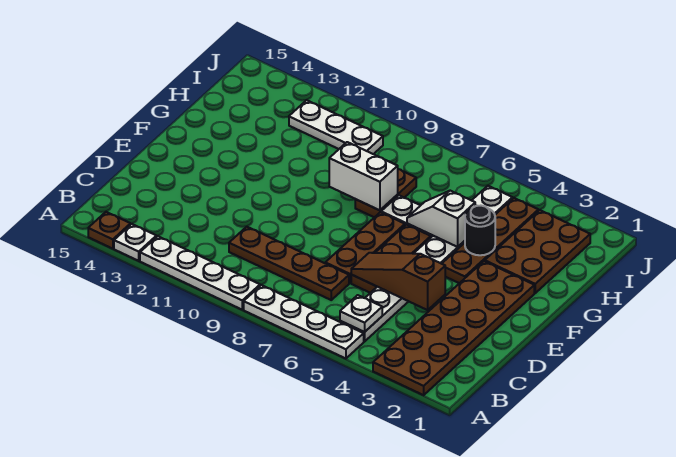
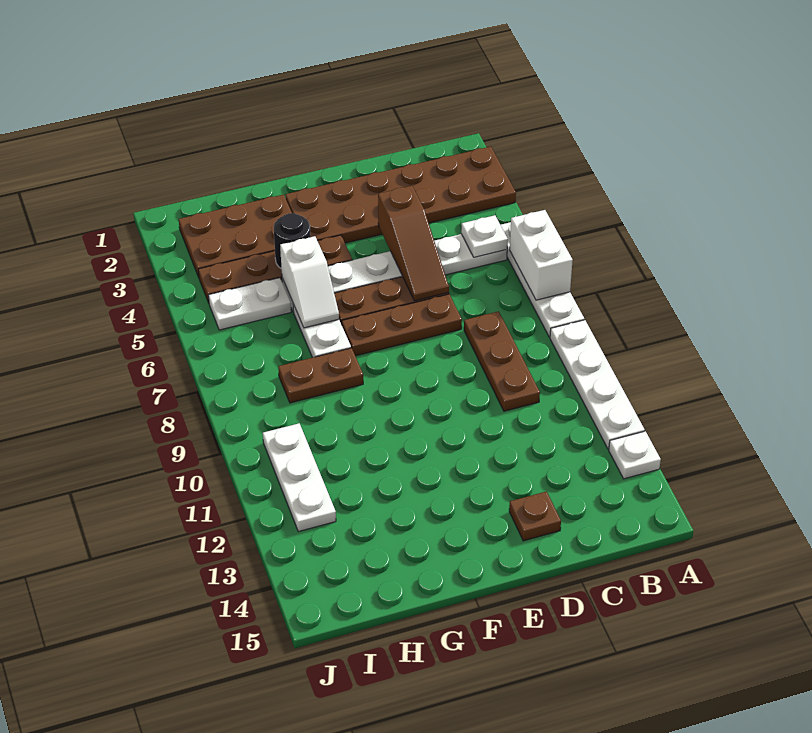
brown plate A14 level 1 -> brown plate D14 level 1
brown plate C7:C10 level 1 -> brown plate C8:C10 level 1
white brick G8:G9 level 2 -> white brick A6:A7 level 2

